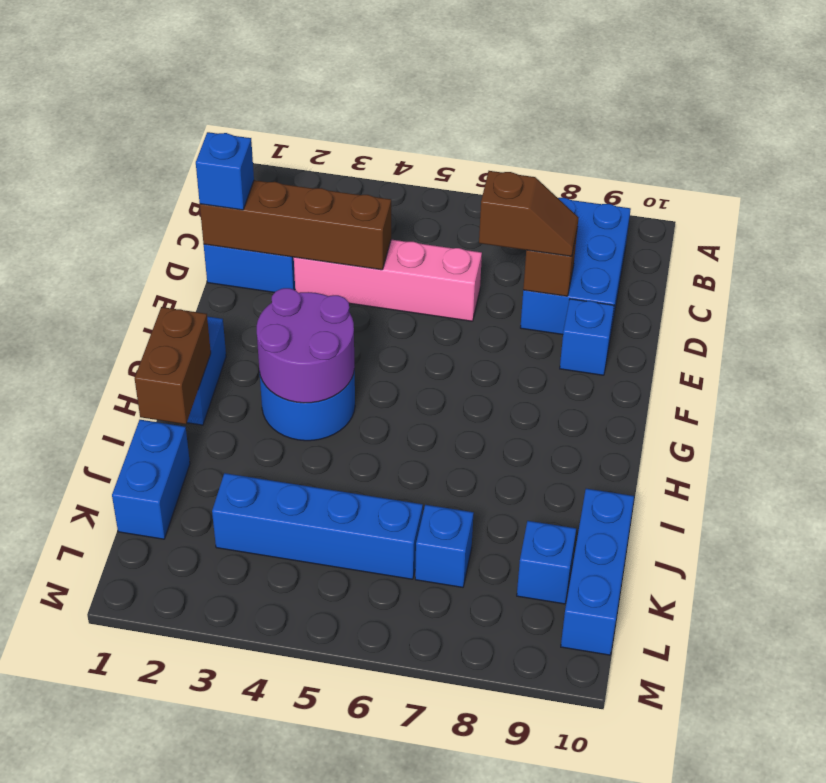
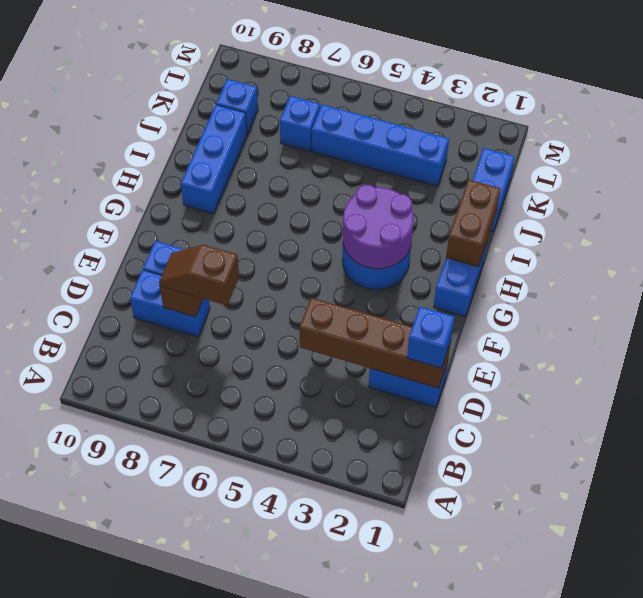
blue brick B8:D9 level 1 -> blue brick D8:D9 level 1
pink brick D3:D6 level 1 -> none
blue brick J10:L10 level 1 -> blue brick H9:J9 level 1

